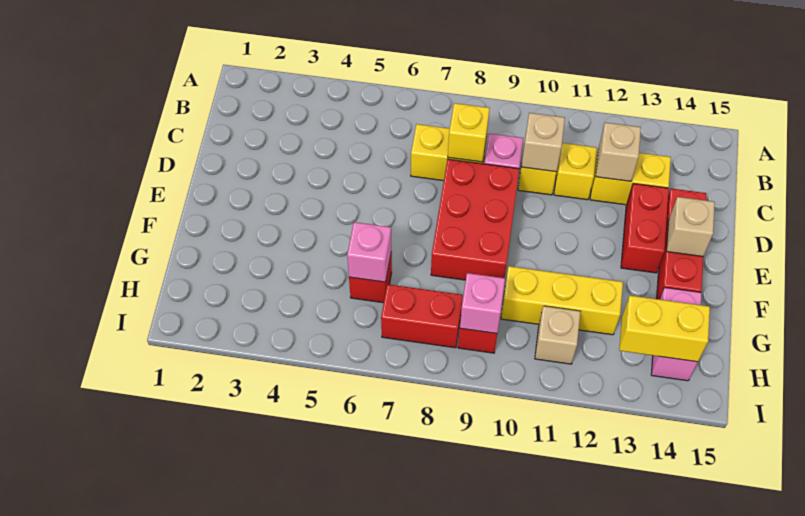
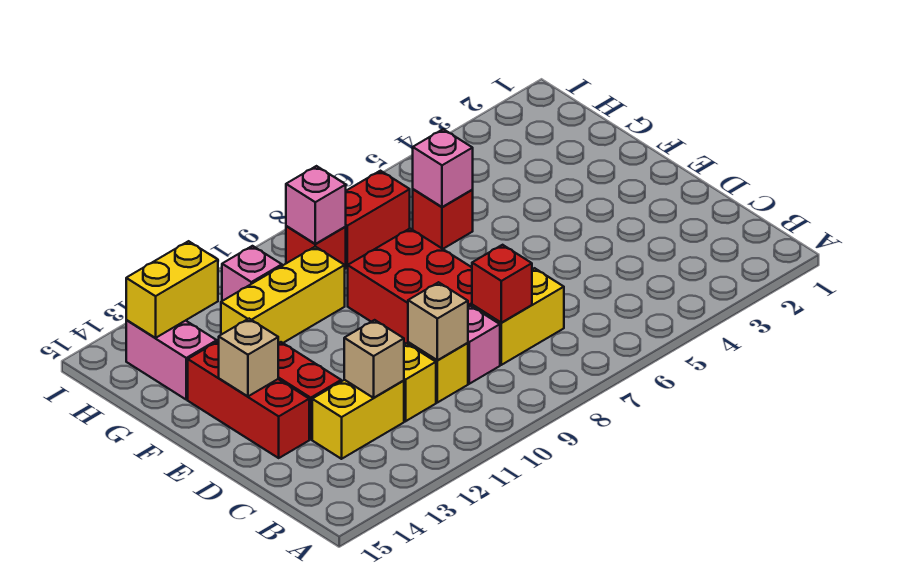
yellow brick C8 level 2 -> red brick C8 level 2
tan brick H11 level 1 -> pink brick H11 level 1

